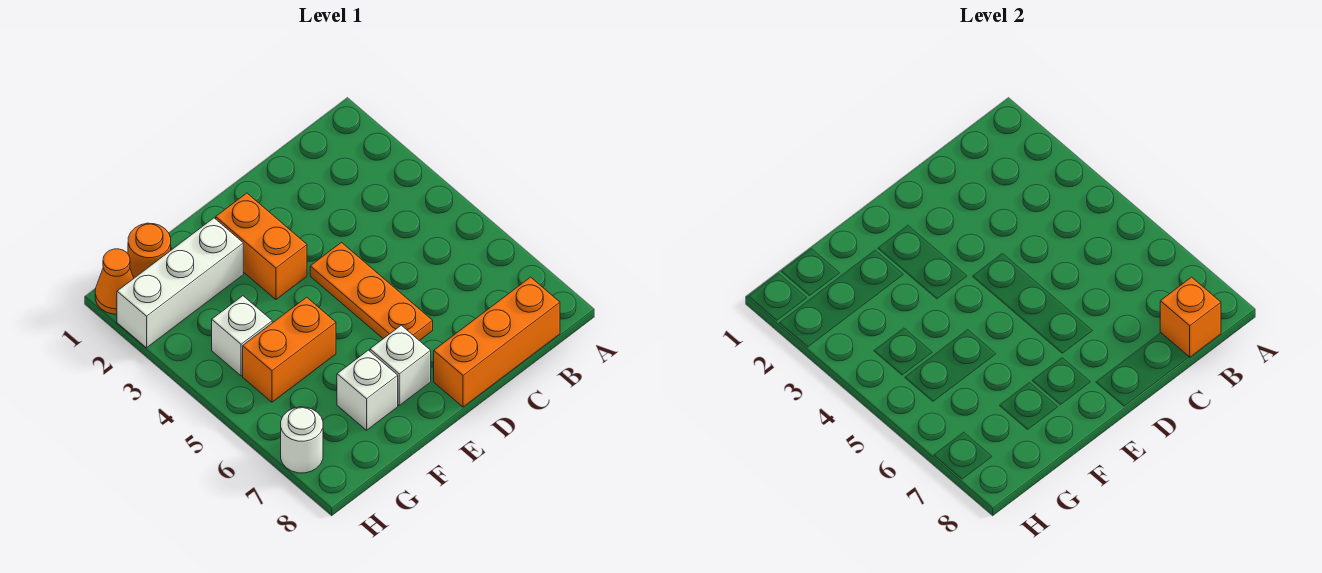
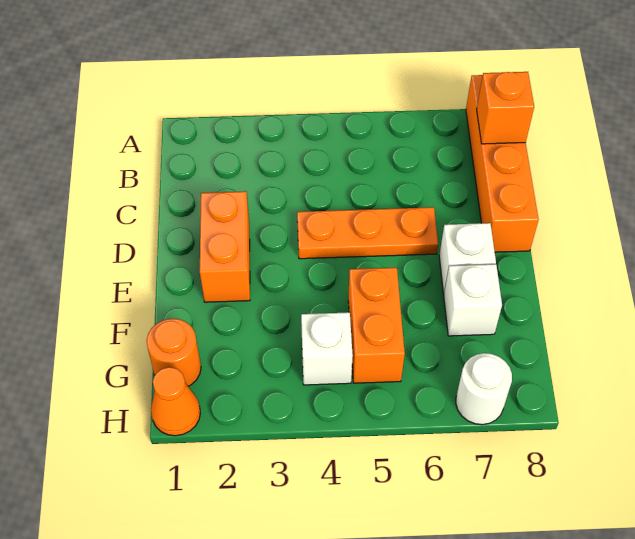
orange brick B8:D8 level 1 -> orange brick A8:D8 level 1
orange brick E2:E3 level 1 -> orange brick D2:E2 level 1
white brick F2:H2 level 1 -> none

